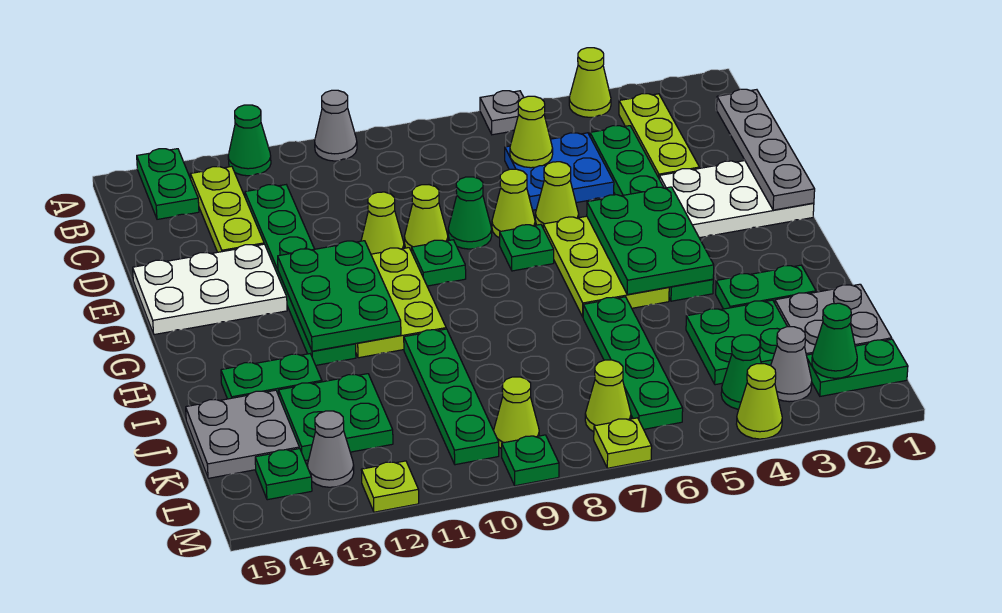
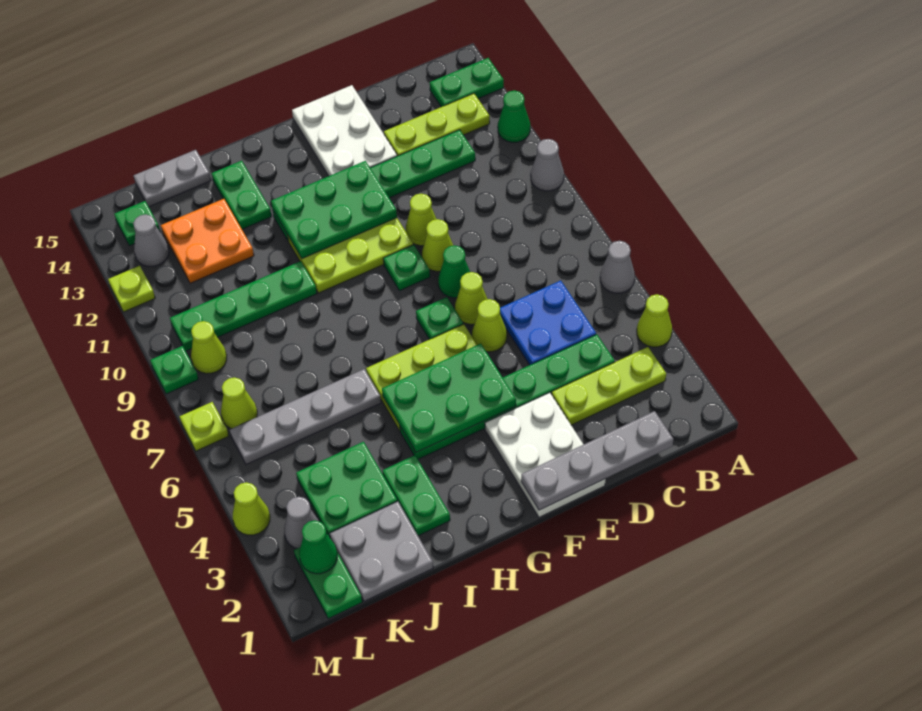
grey plate A6 level 1 -> grey cone A6 level 1
lime cone C6 level 2 -> none
green plate I6:L6 level 1 -> grey plate I6:L6 level 1
green plate J12:K13 level 1 -> orange plate J12:K13 level 1
grey plate J14:K15 level 1 -> grey plate J15:K15 level 1
green cone L4 level 1 -> none

